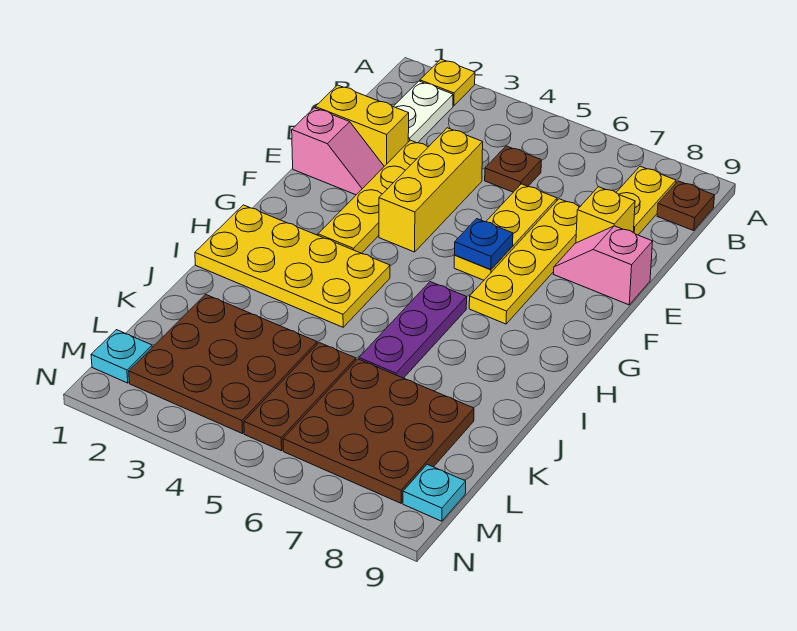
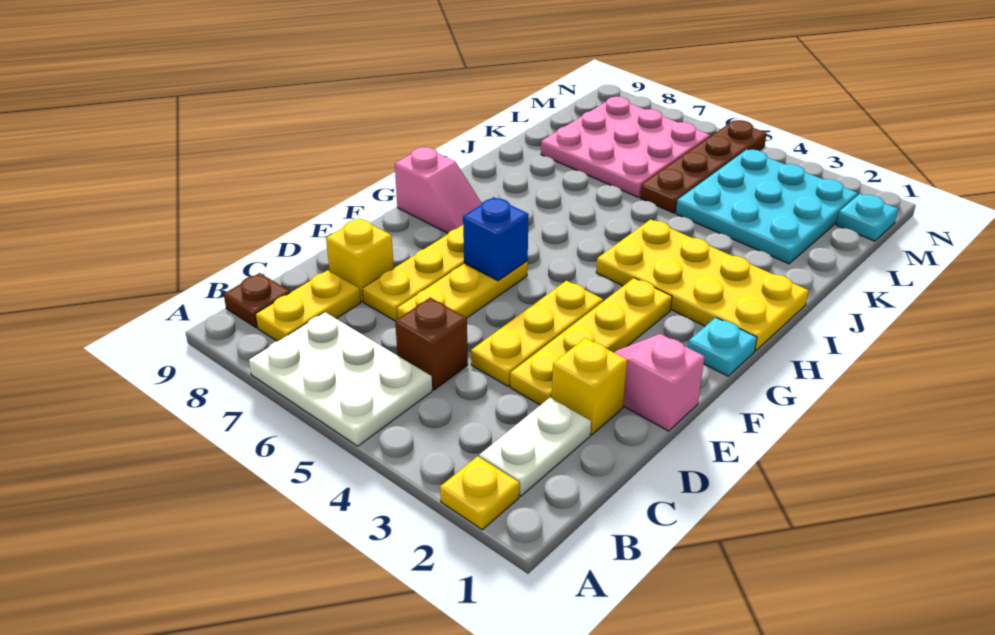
none -> white plate A5:B7 level 1
brown plate C5 level 1 -> brown brick C5 level 1
yellow brick D1:D2 level 1 -> yellow brick D2 level 1
yellow brick D4:F4 level 1 -> yellow plate D4:F4 level 1
pink slope E8:E9 level 1 top 9 -> pink slope G8:G9 level 1 top 9
blue plate F6 level 2 -> blue brick F6 level 2
purple plate H6:J6 level 1 -> none
brown plate K2:M4 level 1 -> cyan plate K2:M4 level 1
brown plate K5:M5 level 1 -> brown plate K5:N5 level 1
brown plate K6:M8 level 1 -> pink plate K6:M8 level 1
cyan plate M9 level 1 -> cyan plate G1 level 1

